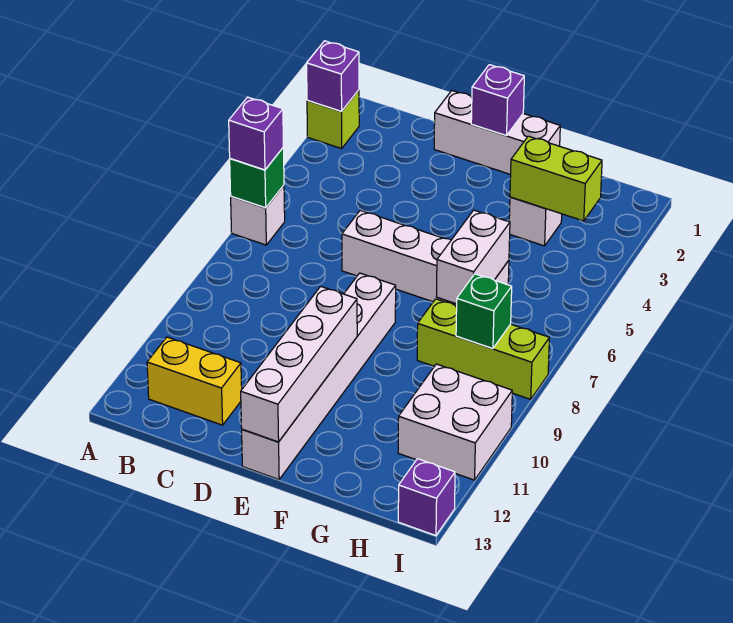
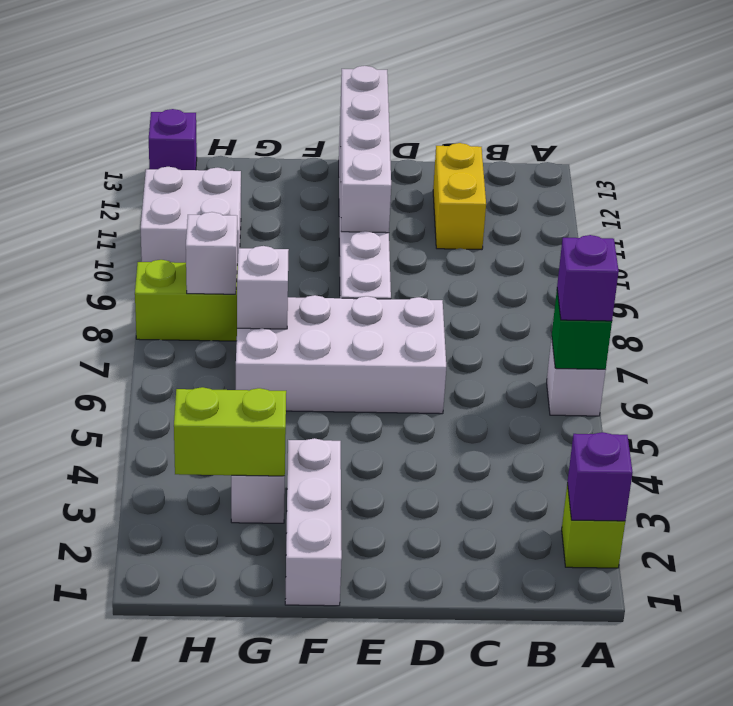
yellow brick B12:C12 level 1 -> yellow brick C11:C12 level 1
white brick D1:F1 level 1 -> white brick F1:F3 level 1
white brick D6:G6 level 1 -> white brick D6:G7 level 1
purple brick E1 level 2 -> none
white brick G6:G7 level 2 -> white brick G7 level 2
green brick H8 level 2 -> white brick H8 level 2

